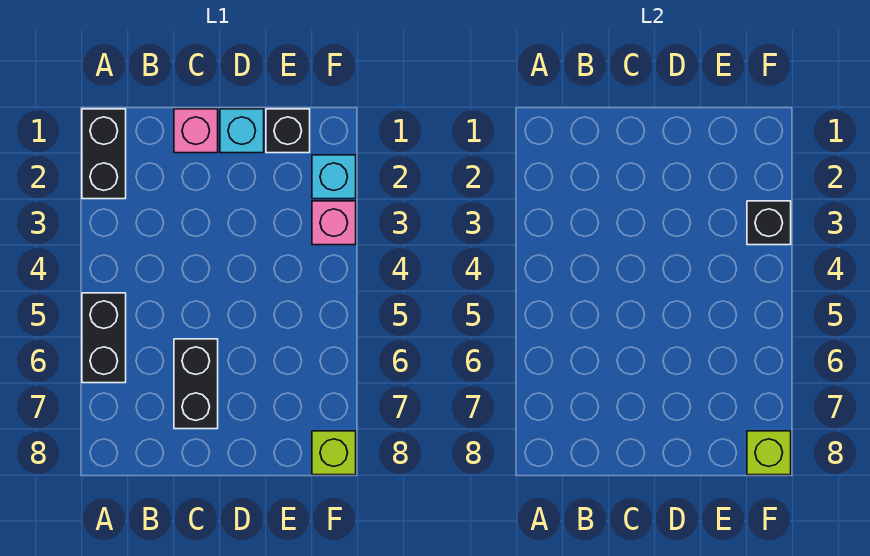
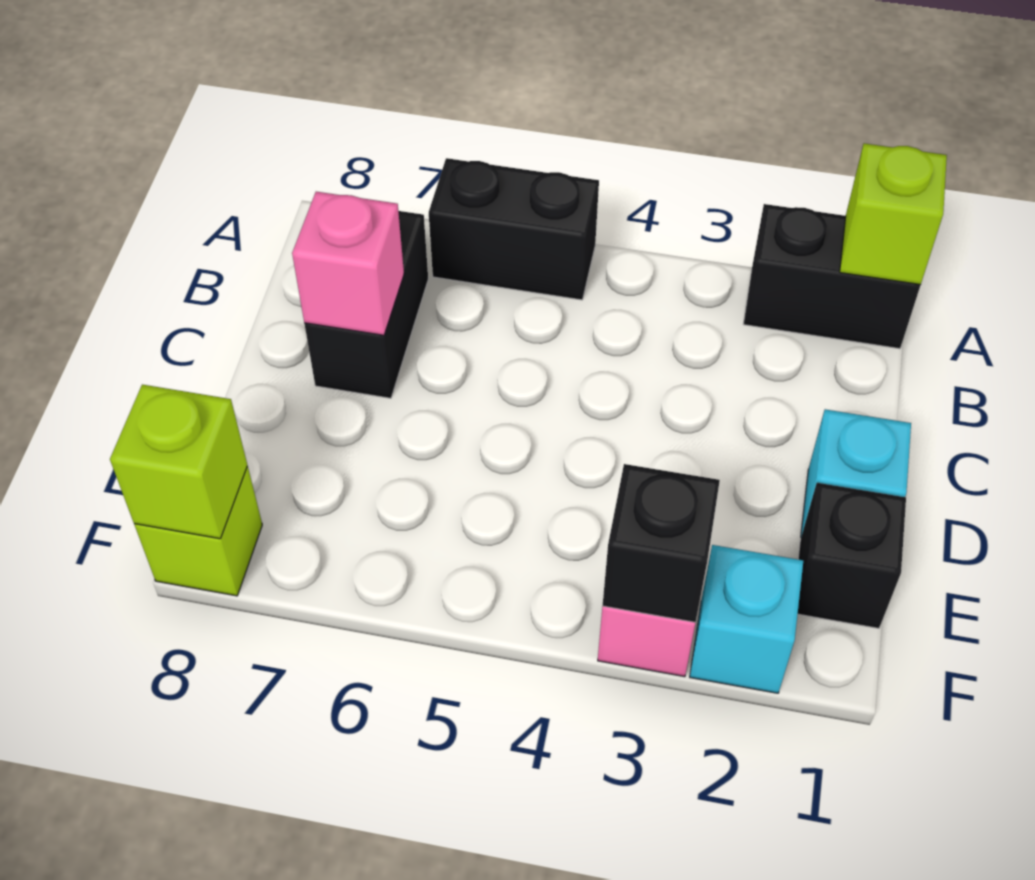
none -> lime brick A1 level 2
pink brick C1 level 1 -> pink brick C7 level 2
black brick C6:C7 level 1 -> black brick B7:C7 level 1

